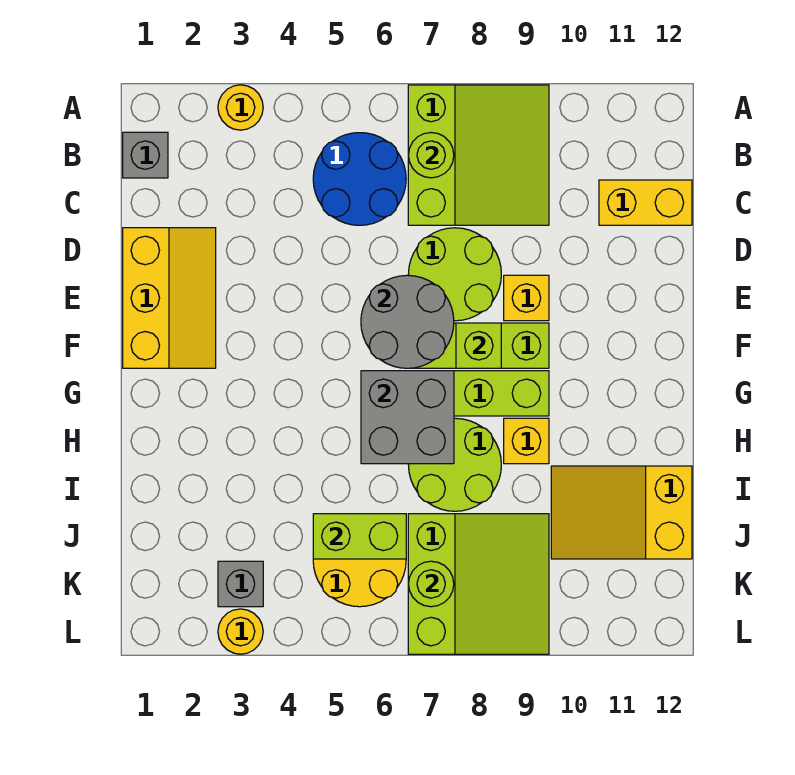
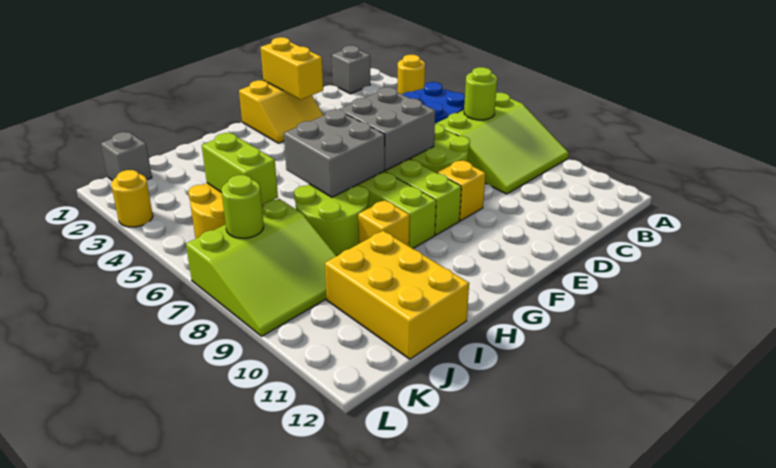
yellow brick C11:C12 level 1 -> yellow brick E1:E2 level 2
yellow slope D1:F2 level 1 top 1 -> yellow slope E1:F2 level 1 top 1
grey round brick E6:F7 level 2 -> grey brick E6:F7 level 2
lime brick F8 level 2 -> none
yellow slope I10:J12 level 1 top 12 -> yellow brick I10:J12 level 1
grey brick K3 level 1 -> grey brick K1 level 1

